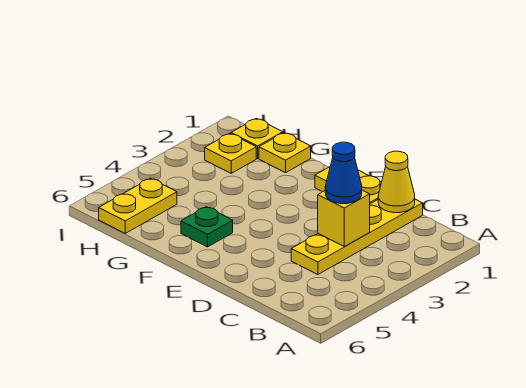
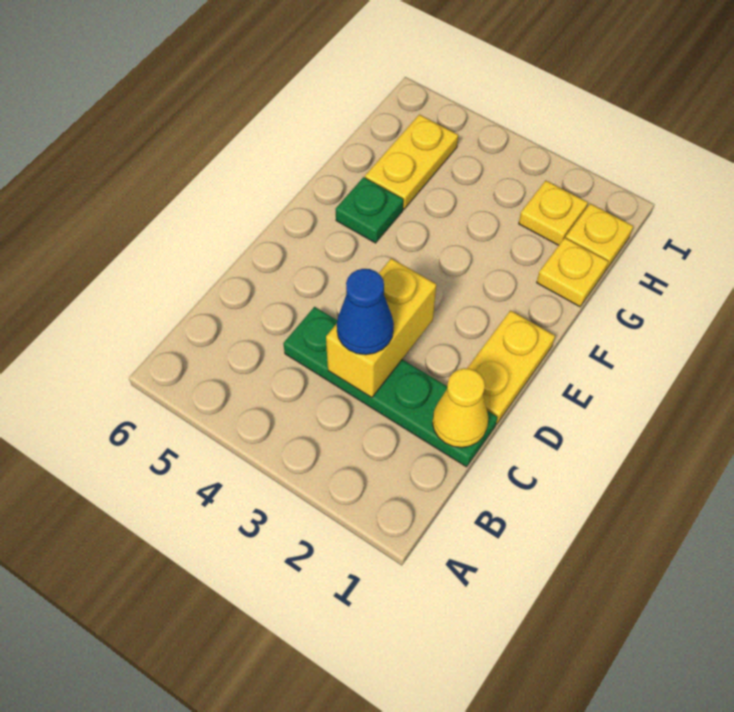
yellow plate C1:C4 level 1 -> green plate C1:C4 level 1
yellow brick C3 level 2 -> yellow brick C3:D3 level 2
yellow plate H5:H6 level 1 -> yellow plate G5:H5 level 1

